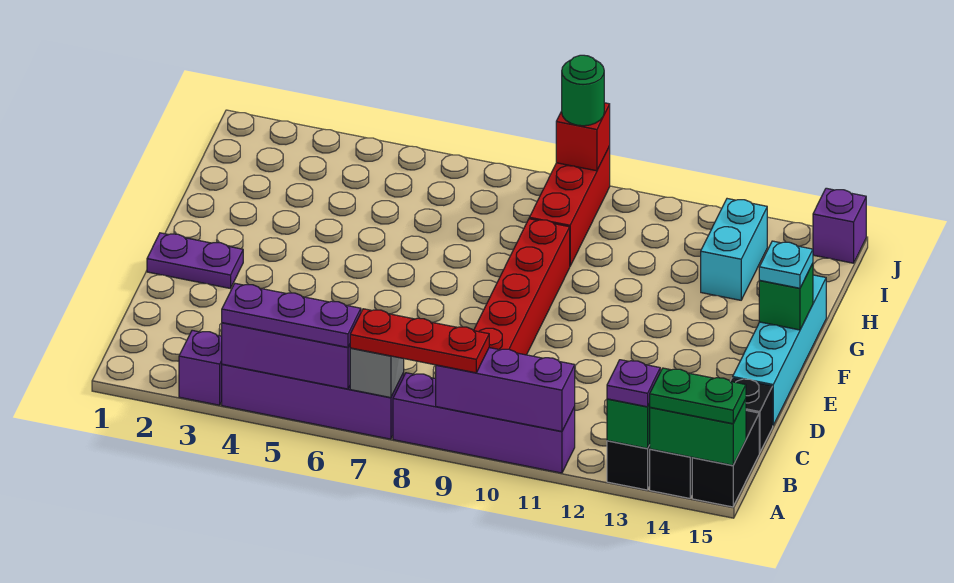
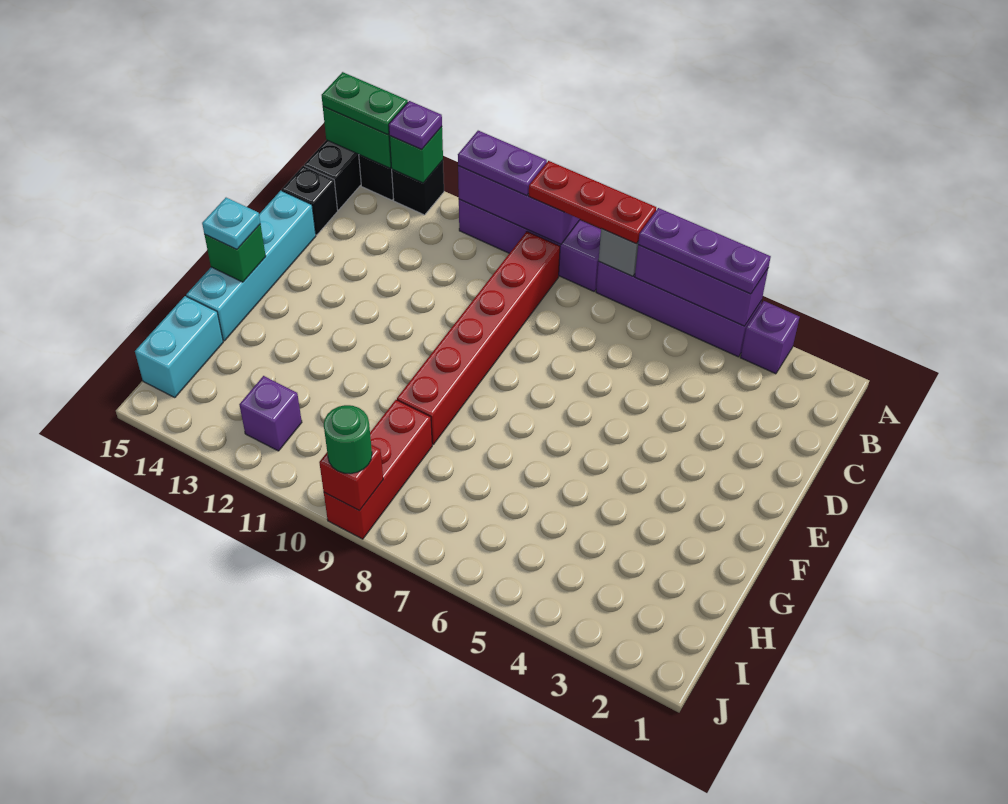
purple plate E1:E2 level 1 -> purple plate A10:A11 level 3
cyan brick H13:I13 level 1 -> cyan brick H15:I15 level 1
purple brick J15 level 1 -> purple brick I12 level 1

